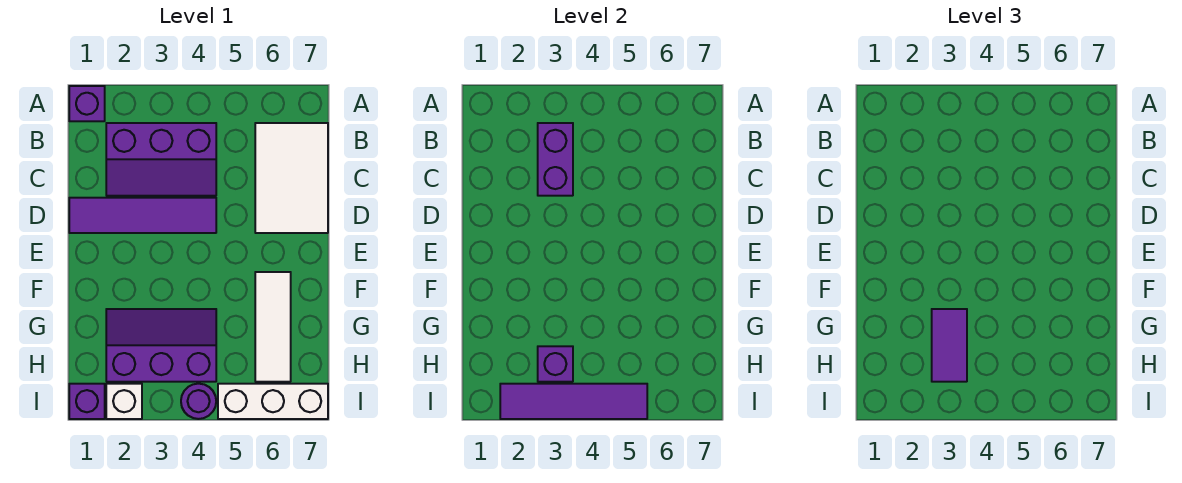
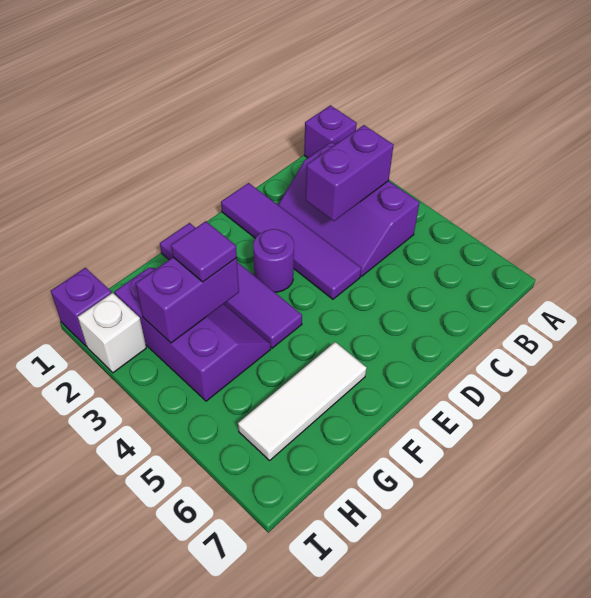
white tile B6:D7 level 1 -> none
purple tile G3:H3 level 3 -> purple tile G3 level 3
purple brick H3 level 2 -> purple brick G3:H3 level 2
purple tile I2:I5 level 2 -> purple tile F1:F4 level 1
purple round brick I4 level 1 -> purple round brick E3 level 1
white brick I5:I7 level 1 -> none

